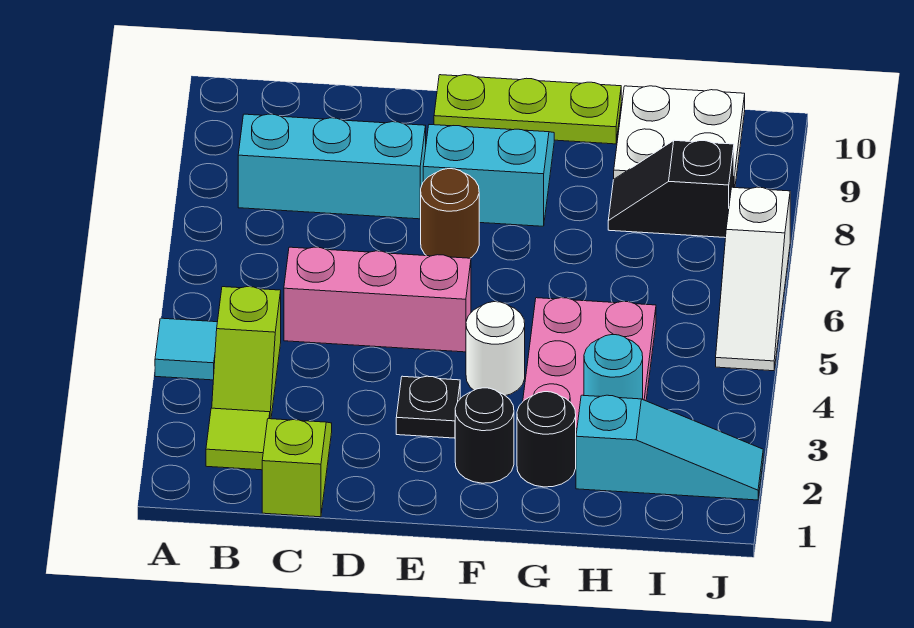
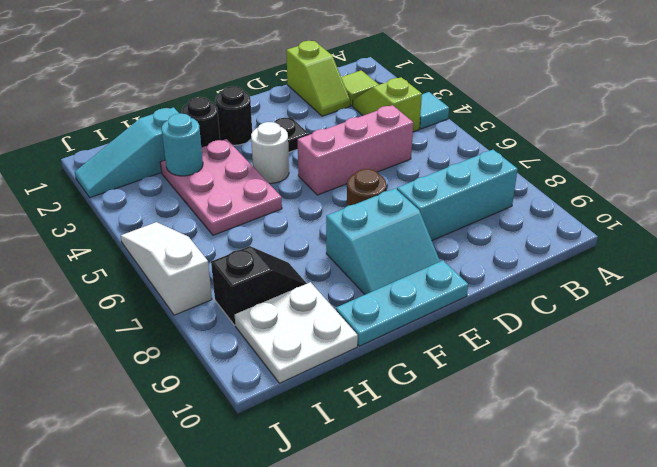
lime plate E10:G10 level 1 -> cyan plate E10:G10 level 1

